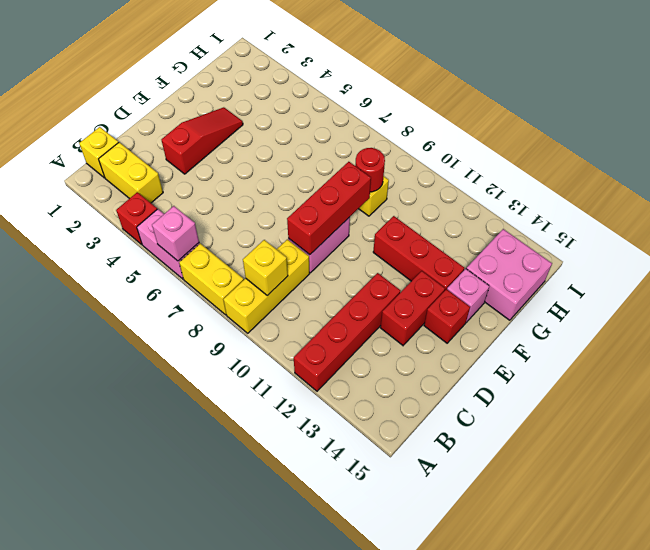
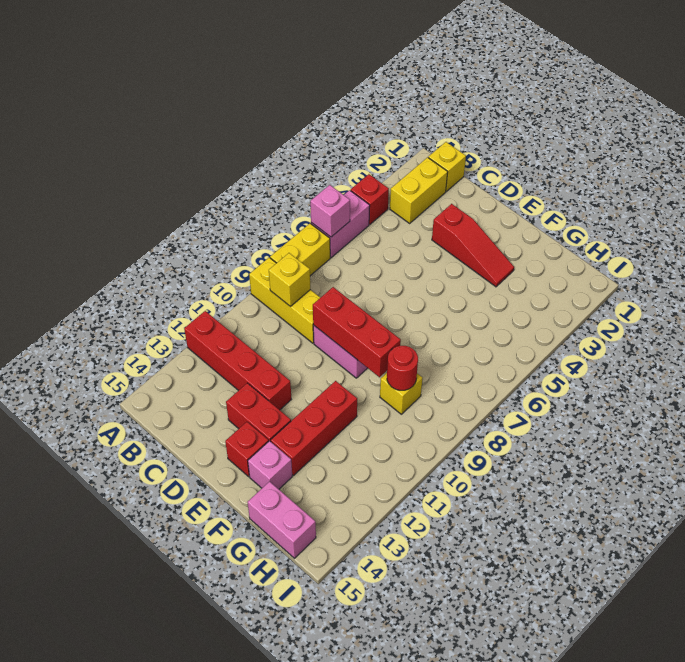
pink brick G14:H15 level 1 -> pink brick G15:H15 level 1

